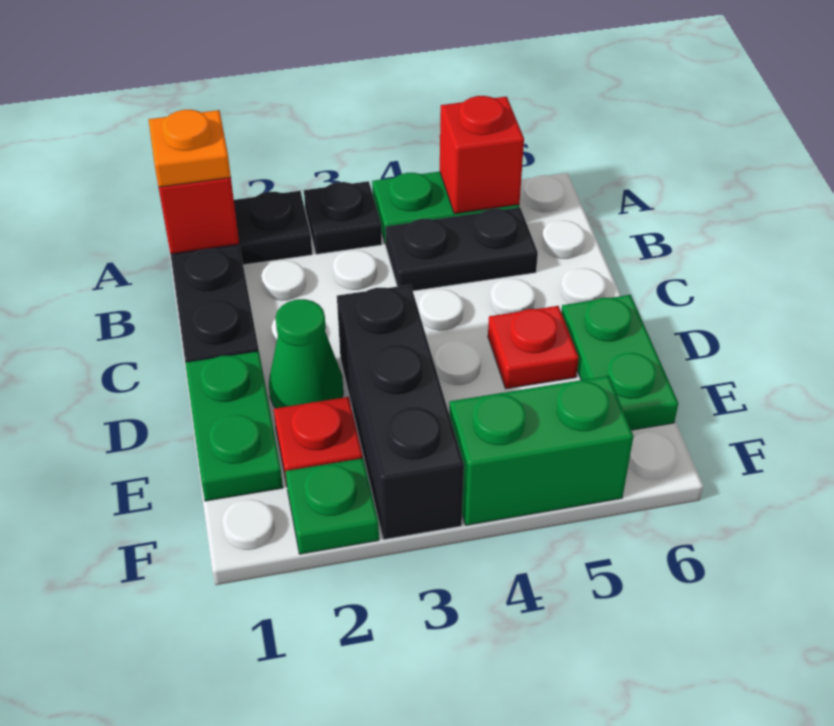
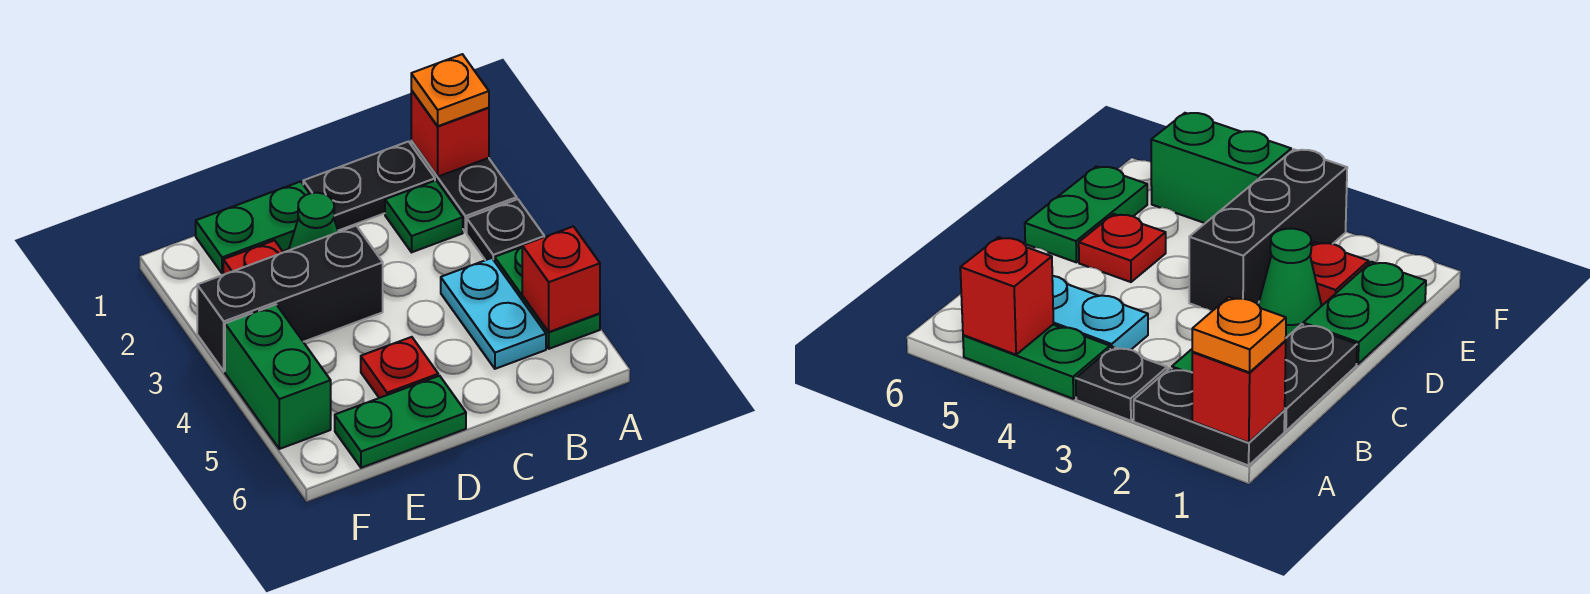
black plate B4:B5 level 1 -> cyan plate B4:B5 level 1
green plate F2 level 1 -> green plate B2 level 1

